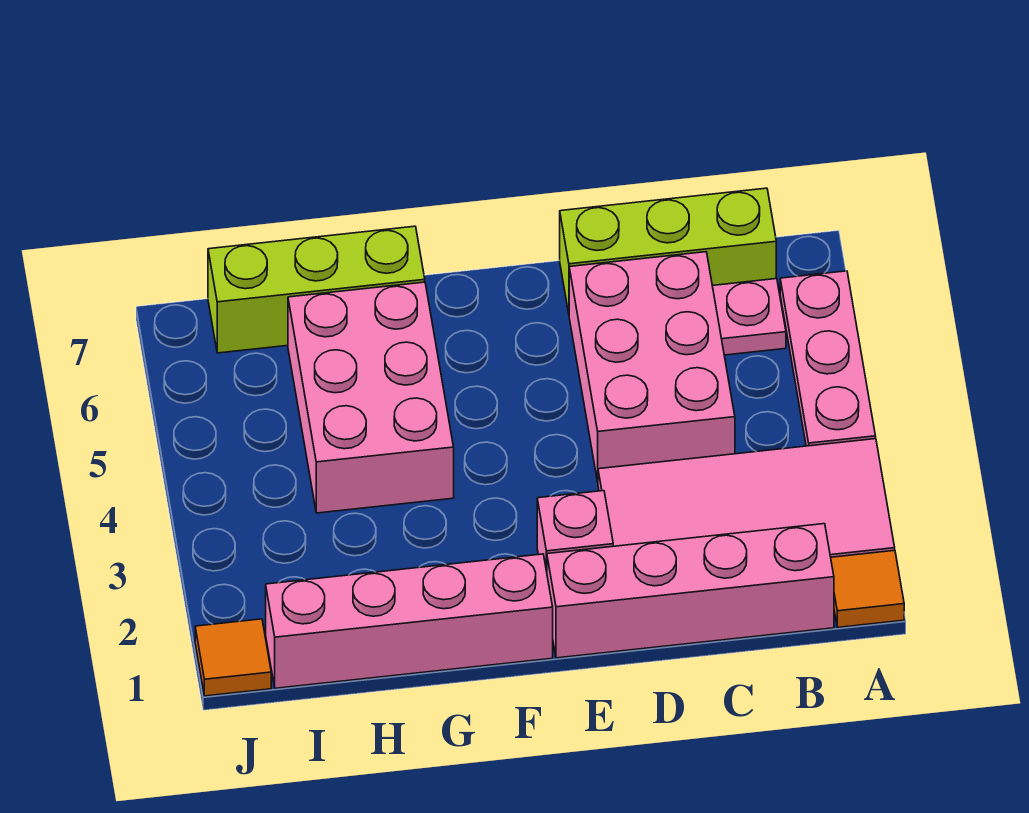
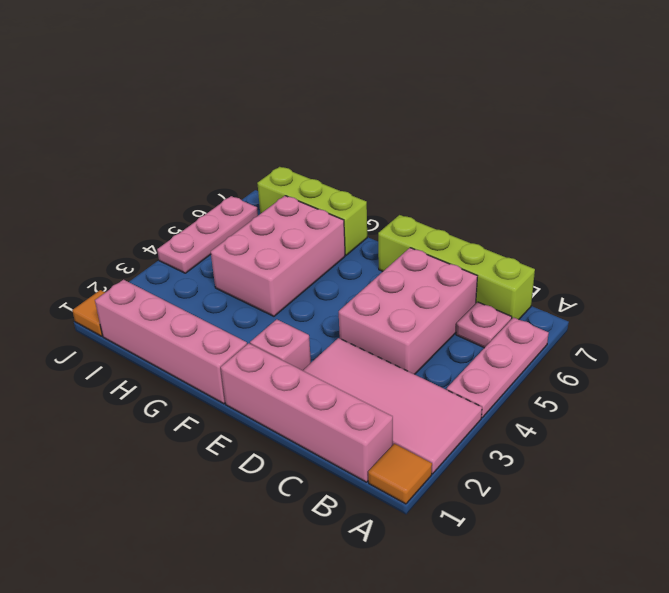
lime brick B7:D7 level 1 -> lime brick B7:E7 level 1
none -> pink plate J4:J6 level 1

